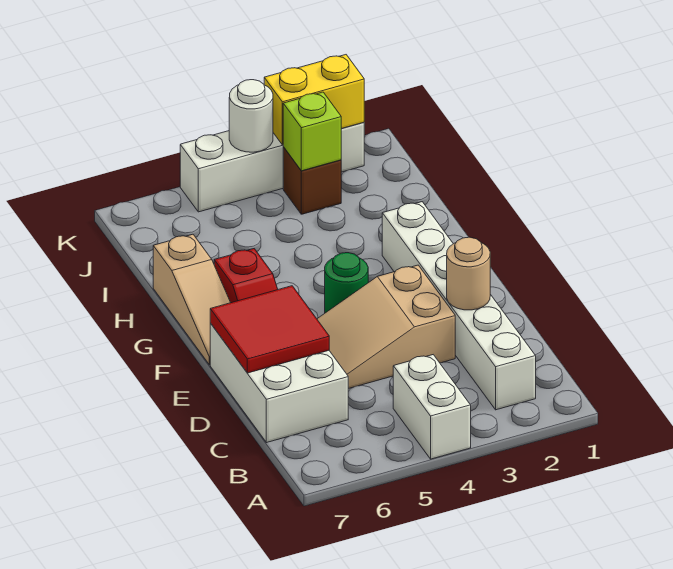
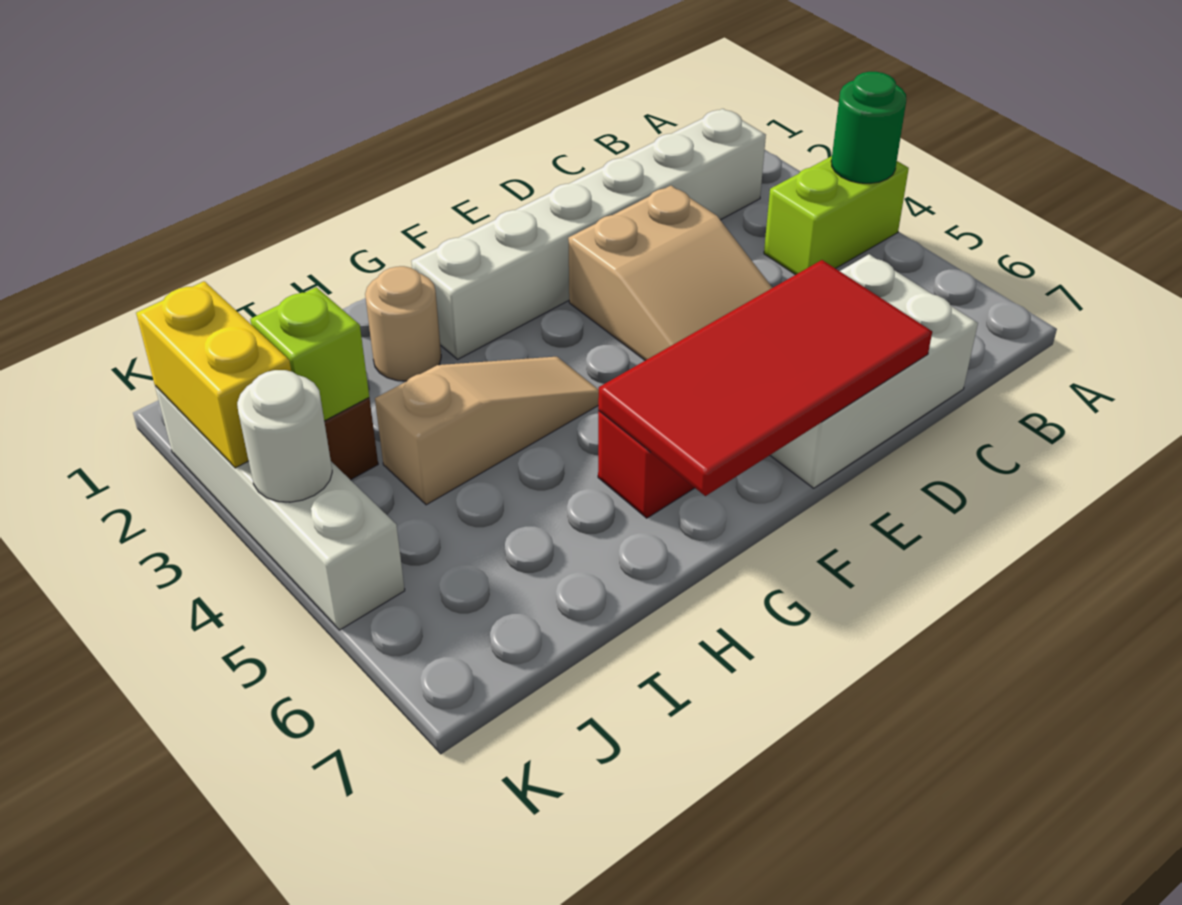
white brick A4:B4 level 1 -> lime brick A4:B4 level 1
tan round brick D2 level 2 -> tan round brick H2 level 1
red tile D6:E7 level 2 -> red tile D6:G7 level 2
green round brick F4 level 1 -> green round brick A4 level 2
tan slope F7:H7 level 1 top H -> tan slope G4:I4 level 1 top I

